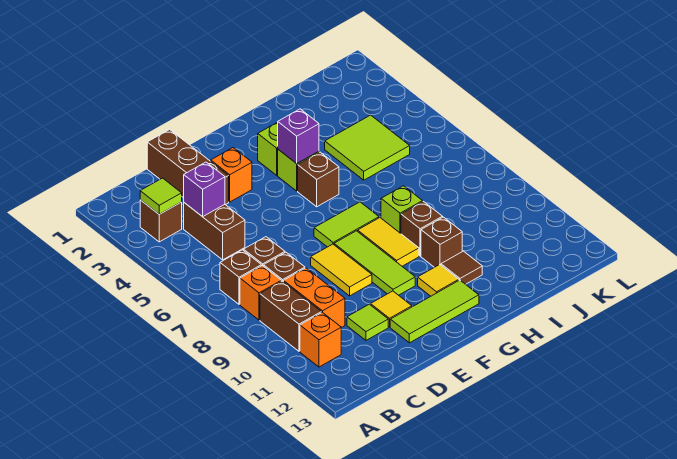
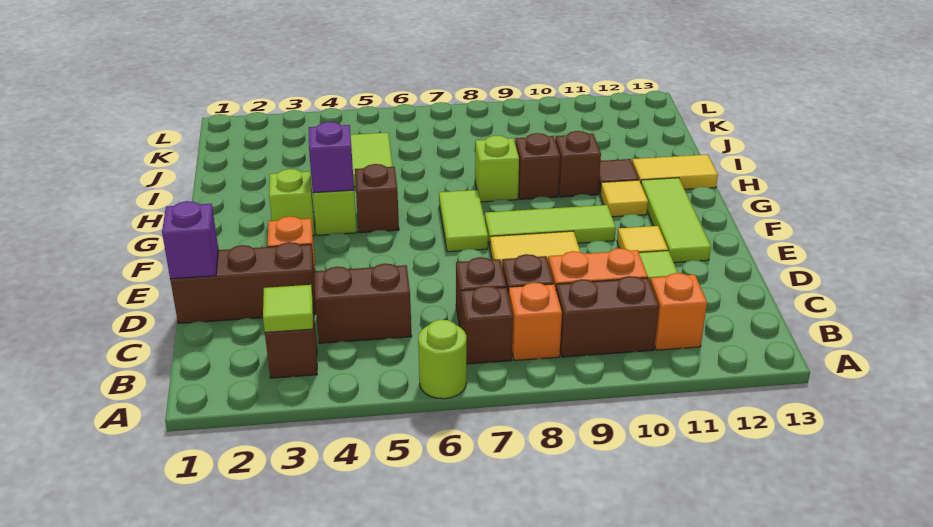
none -> lime round brick A6 level 1
purple brick C4 level 2 -> purple brick D1 level 2
yellow tile G8:G9 level 1 -> yellow tile H12:H13 level 1

